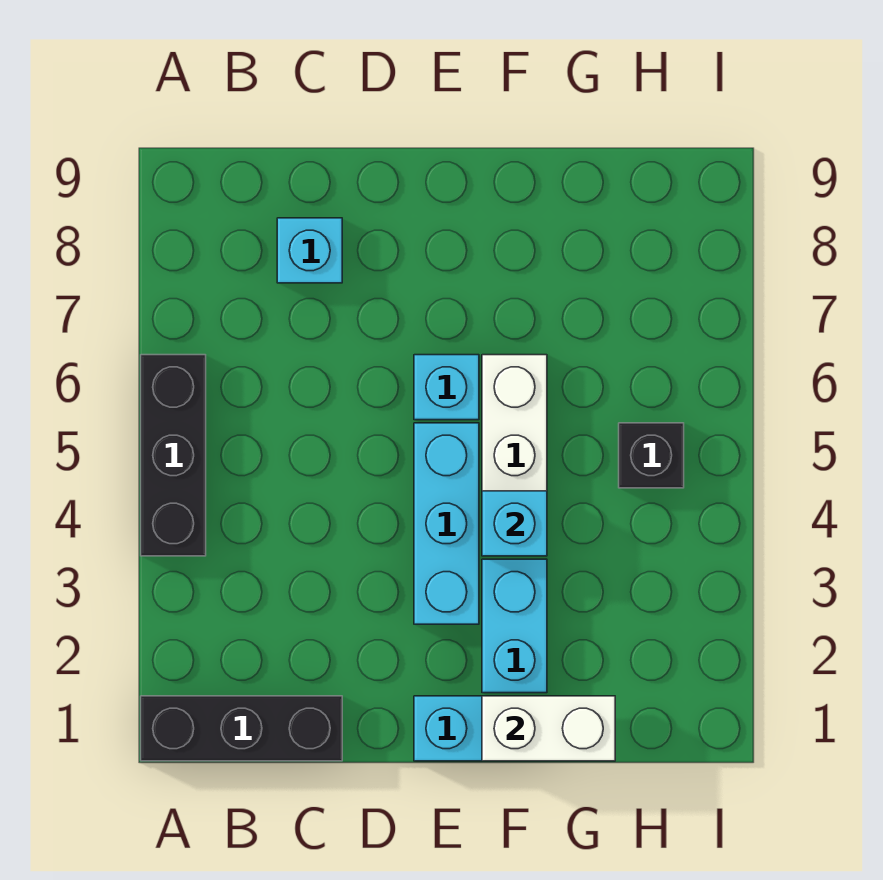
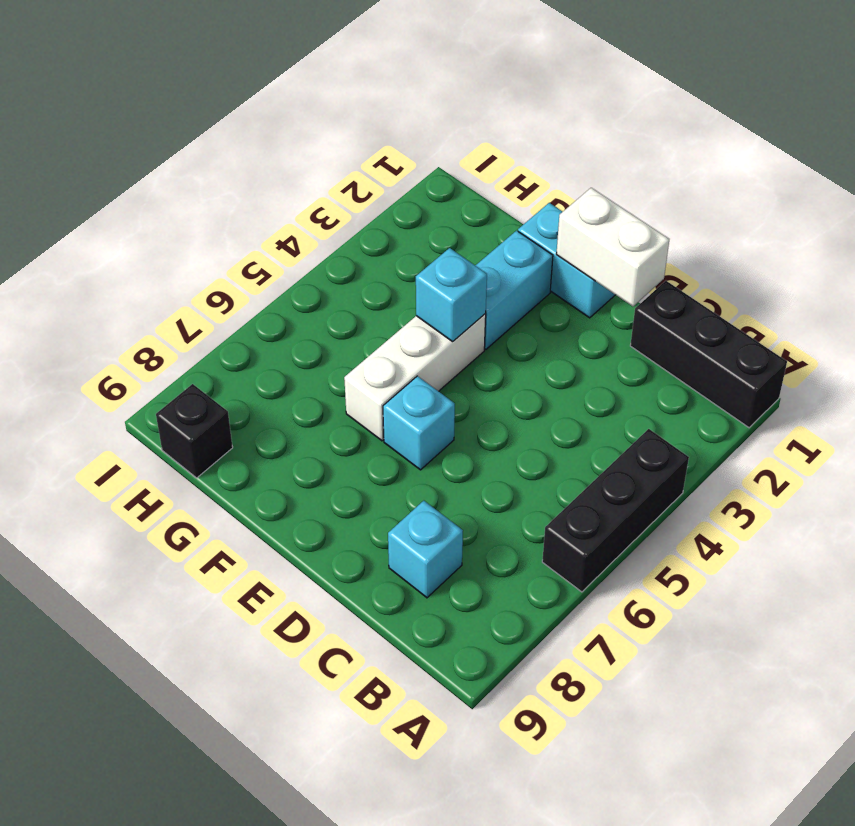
cyan brick E3:E5 level 1 -> none
white brick F1:G1 level 2 -> white brick D1:E1 level 2
black brick H5 level 1 -> black brick H9 level 1

